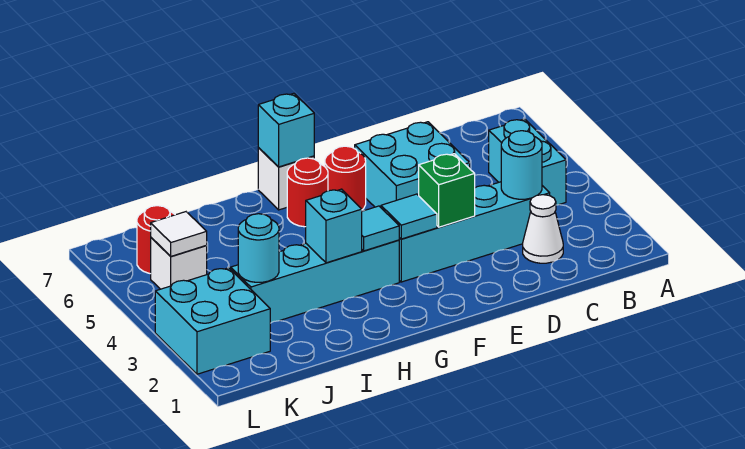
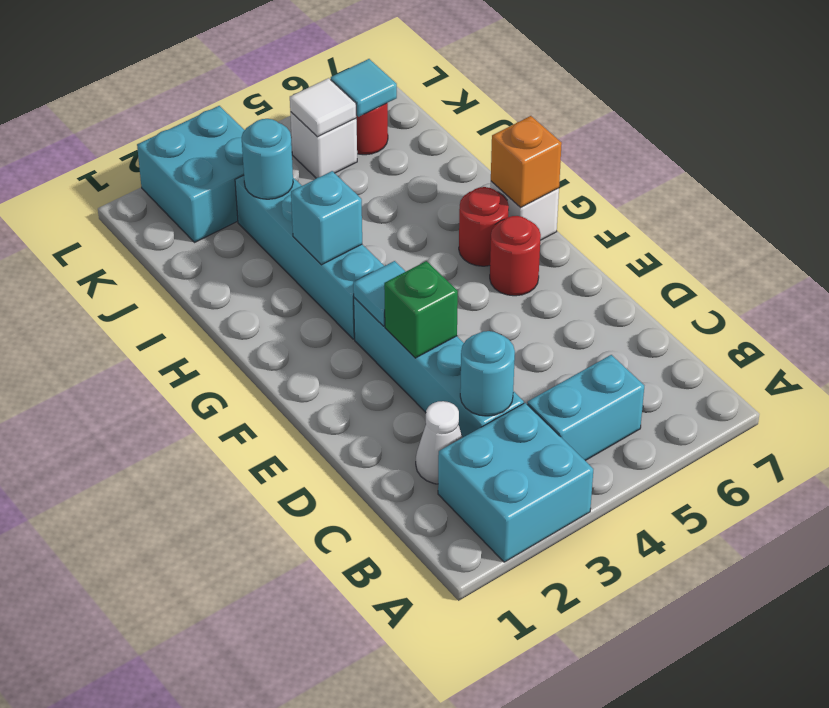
cyan brick D5:E6 level 1 -> cyan brick A2:B3 level 1
cyan tile G3 level 2 -> cyan tile K6 level 2
cyan brick G7 level 2 -> orange brick G7 level 2

